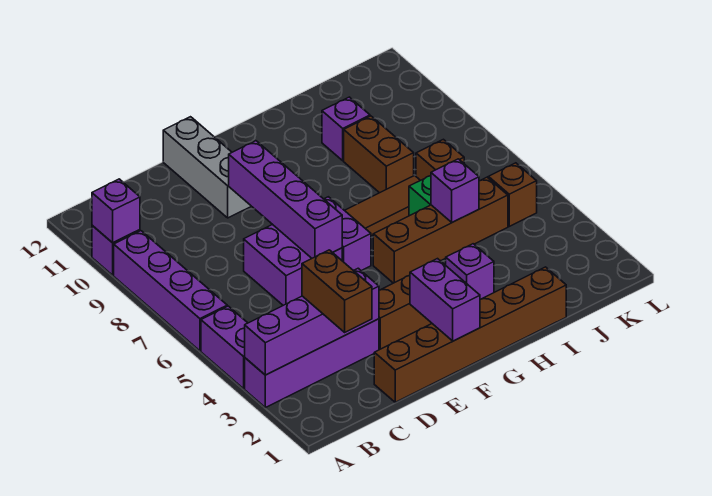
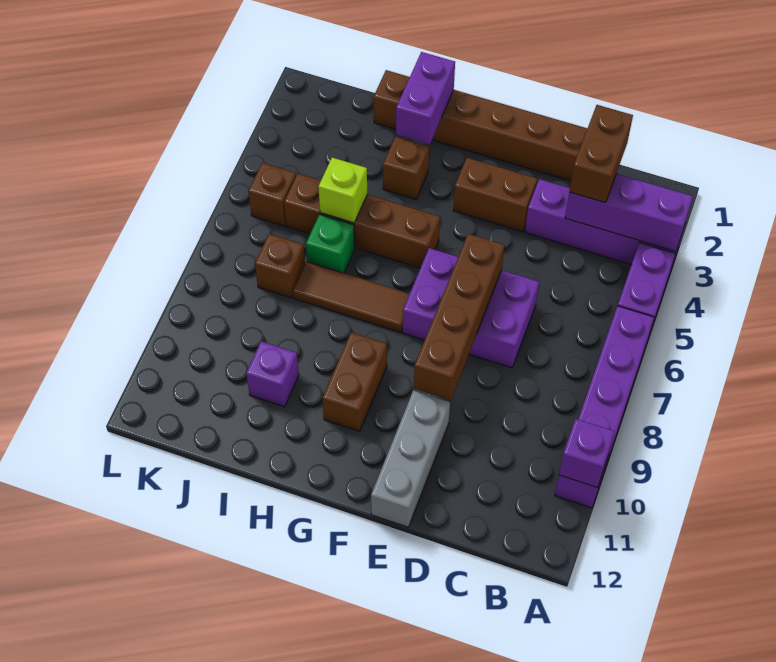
purple brick A3:D3 level 2 -> purple brick A3:C3 level 2
purple brick E6:E9 level 2 -> brown brick E6:E9 level 2
purple brick F1:F2 level 2 -> purple brick H1:H2 level 2
purple brick H3 level 1 -> brown brick H3 level 1
purple brick I5 level 2 -> lime brick I5 level 2
brown brick I8:I9 level 1 -> brown brick G9:G10 level 1

